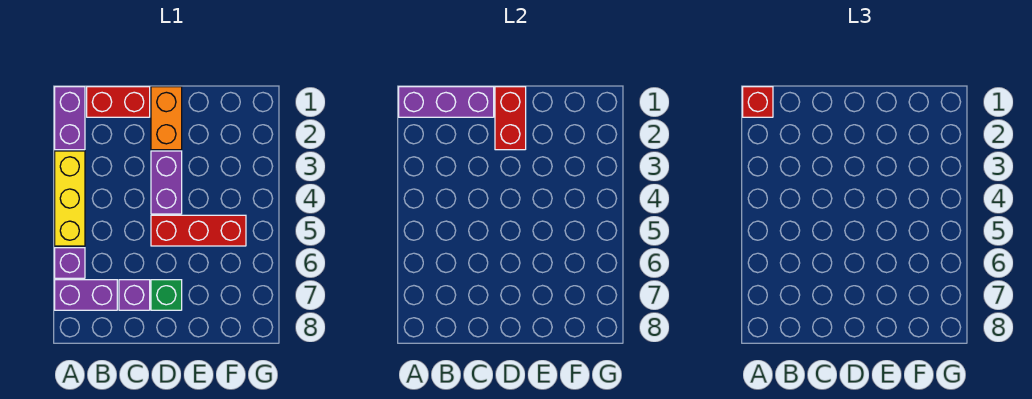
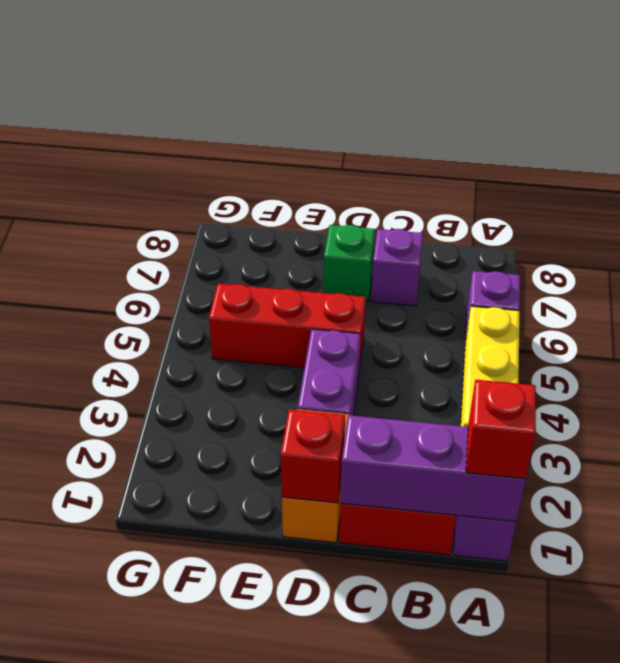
purple brick A7:B7 level 1 -> none
red brick D1:D2 level 2 -> red brick D1 level 2

